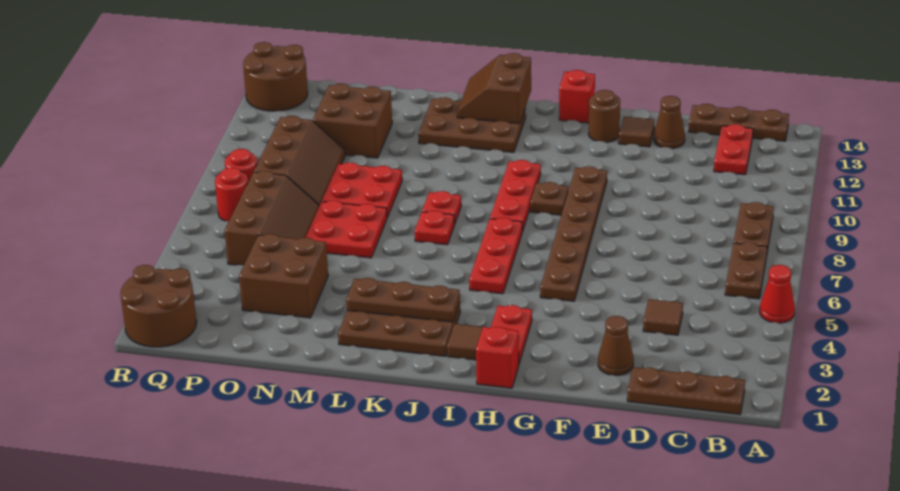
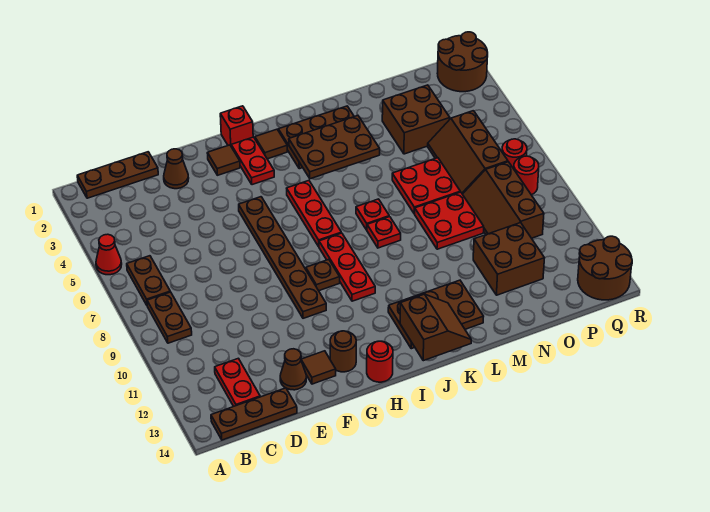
brown tile D4 level 1 -> brown tile G2 level 1
red brick H14 level 1 -> red round brick H14 level 1
brown plate J3:L3 level 2 -> brown plate J3:L4 level 2

